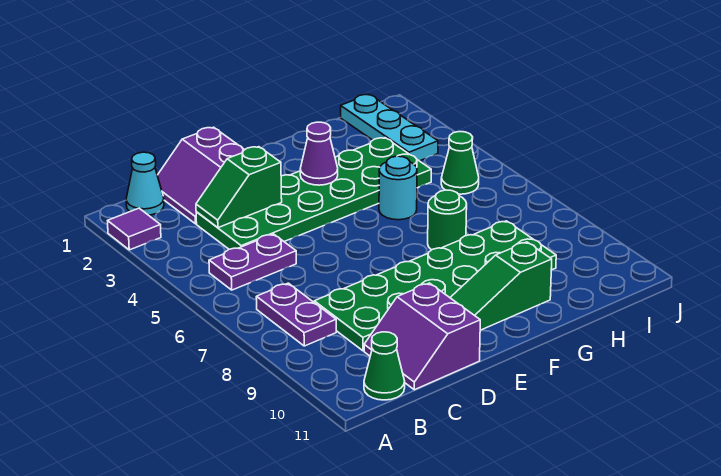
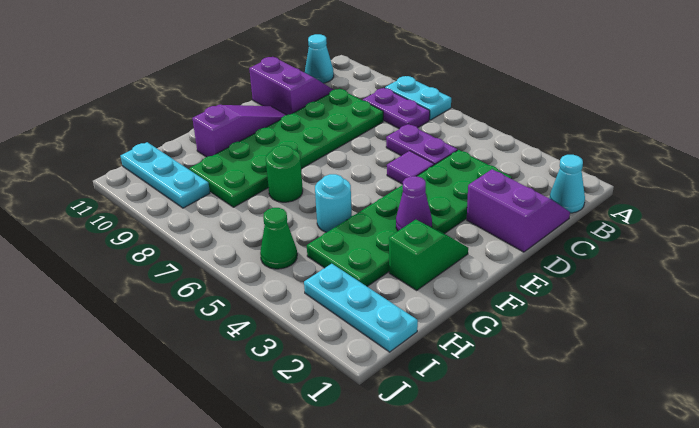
purple tile A2 level 1 -> purple tile D5 level 1
none -> cyan plate A7:A8 level 1
purple plate B5:C5 level 1 -> purple plate C5:C6 level 1
green cone B11 level 1 -> cyan cone B11 level 1
green slope C3:D3 level 2 top D -> green slope F2:G2 level 1 top G
green slope E10:G10 level 1 top G -> purple slope E10:G10 level 1 top G
none -> cyan plate I9:I11 level 1

